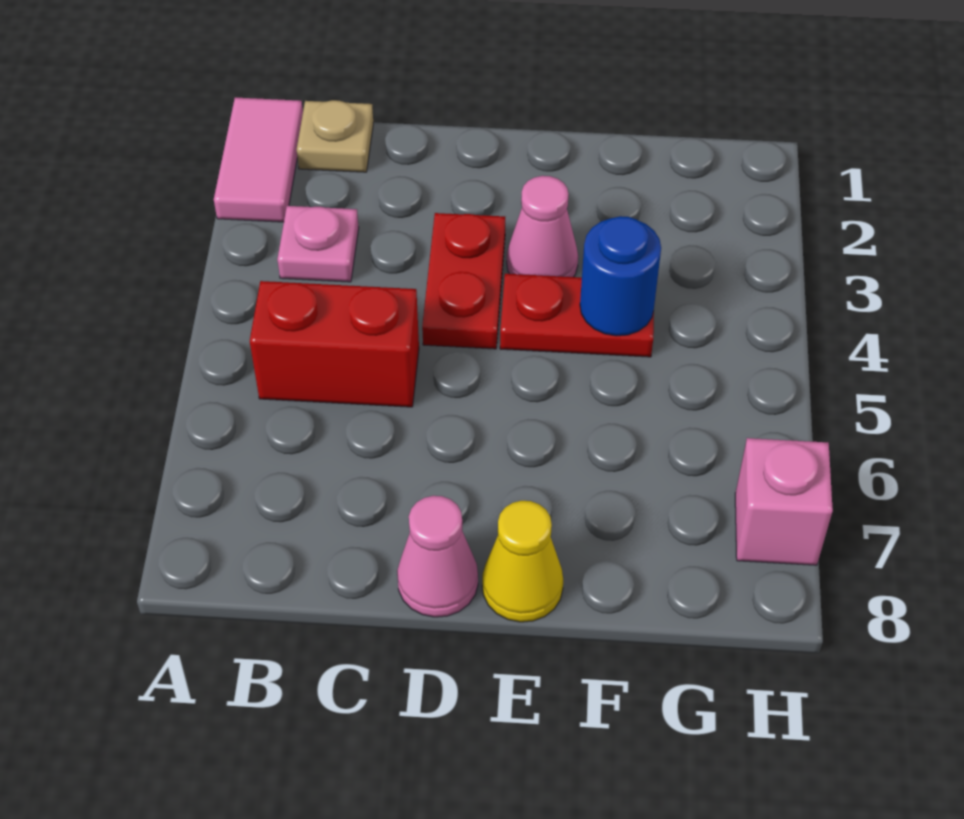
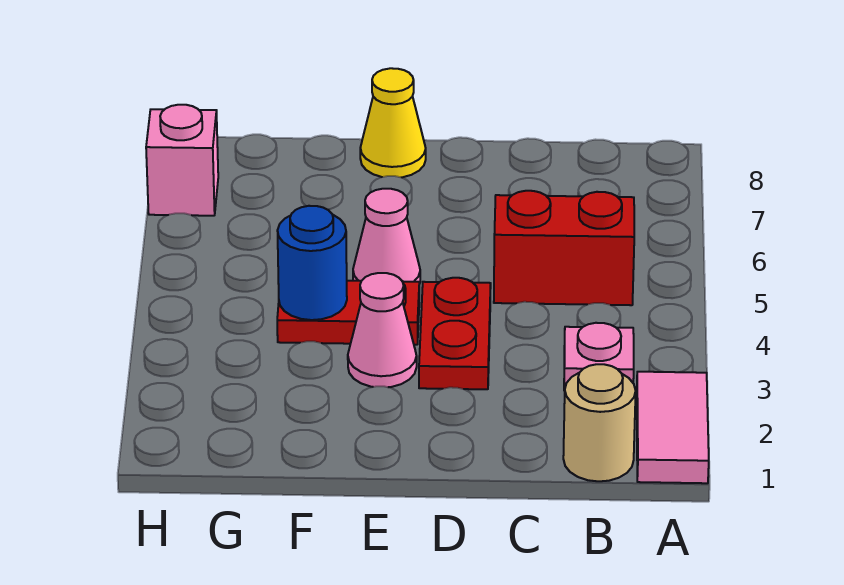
tan plate B1 level 1 -> tan round brick B1 level 1
pink cone D8 level 1 -> pink cone E5 level 1

